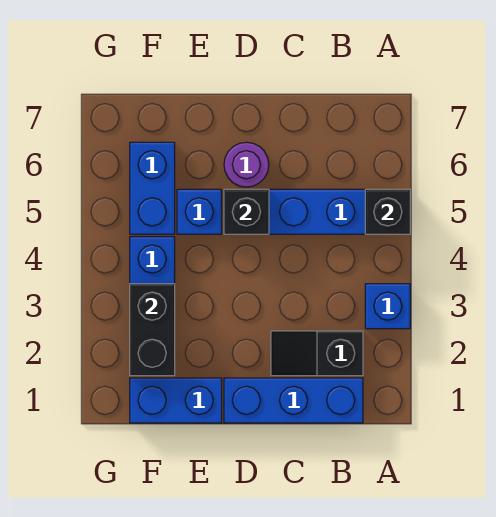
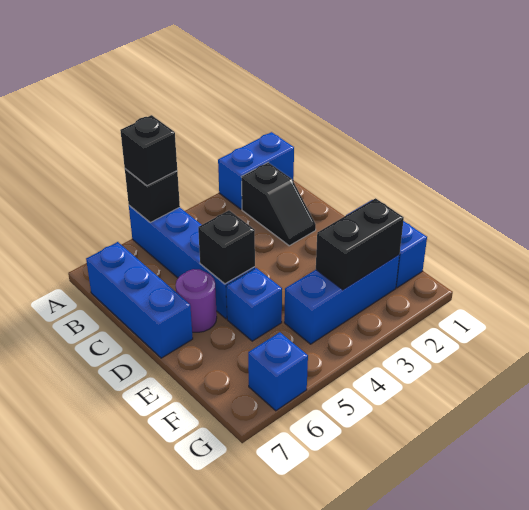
blue brick A3 level 1 -> blue brick G6 level 1
none -> black brick A5 level 3
blue brick B1:D1 level 1 -> blue brick B7:D7 level 1
blue brick F5:F6 level 1 -> blue brick A1:A2 level 1

